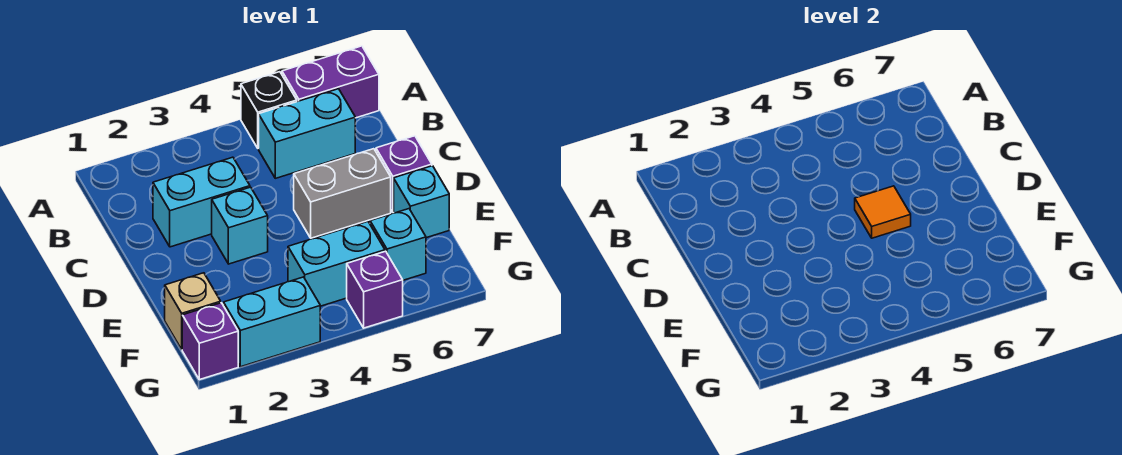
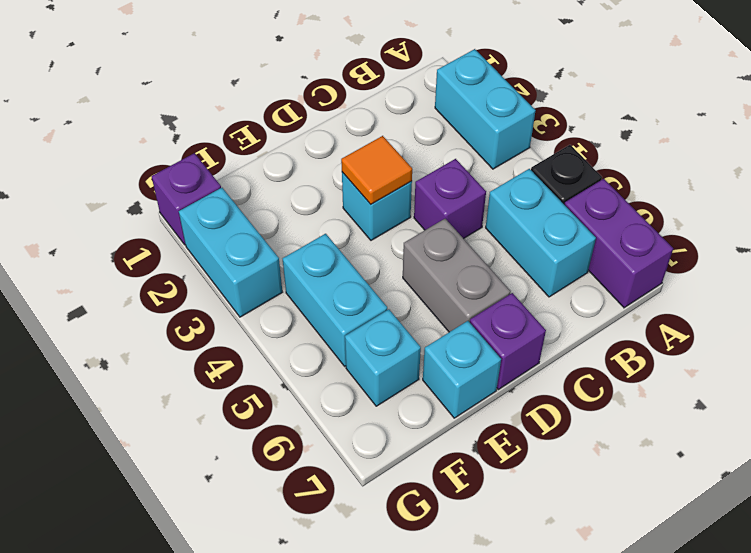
cyan brick C2:C3 level 1 -> cyan brick A2:A3 level 1
orange tile D5 level 2 -> orange tile D3 level 2
tan brick F1 level 1 -> none
purple brick G5 level 1 -> purple brick C4 level 1

